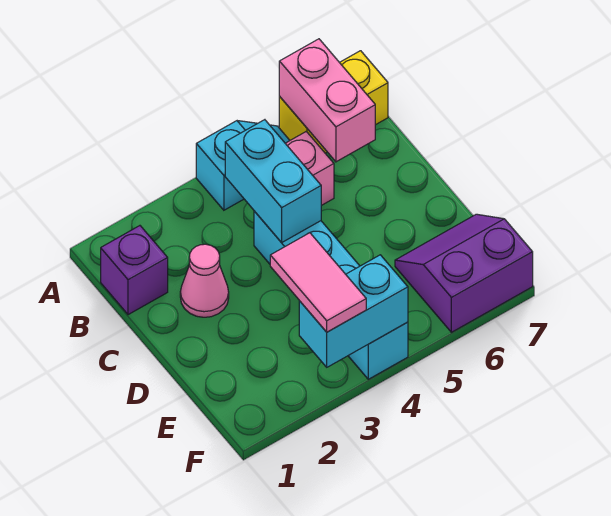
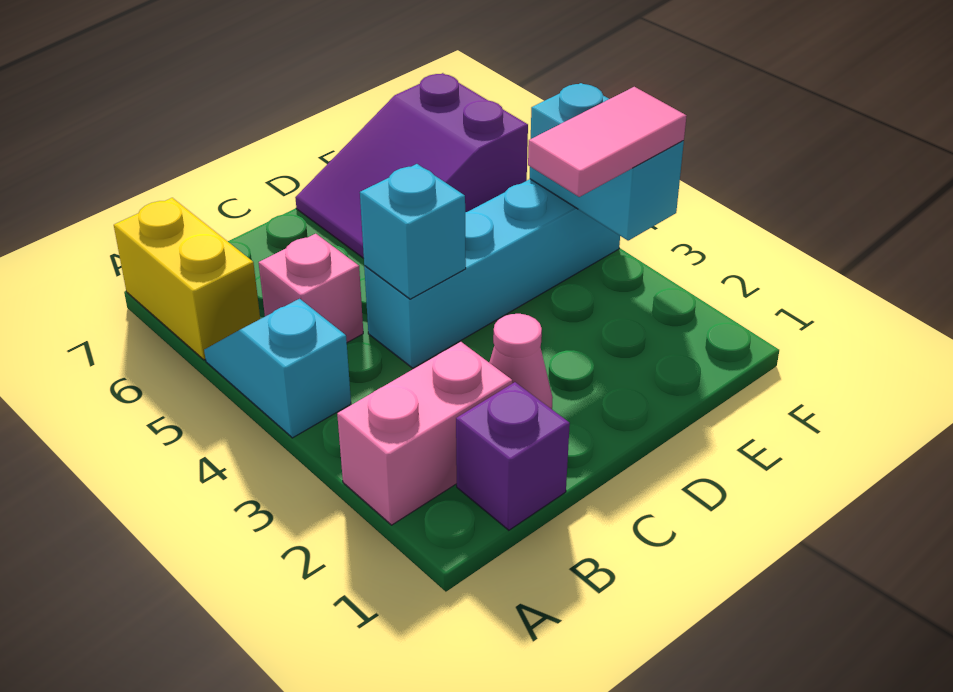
pink brick A6:B6 level 2 -> pink brick A2:B2 level 1
cyan brick B4:C4 level 2 -> cyan brick C4 level 2
purple slope E6:F7 level 1 top F -> purple slope D6:F7 level 1 top F

